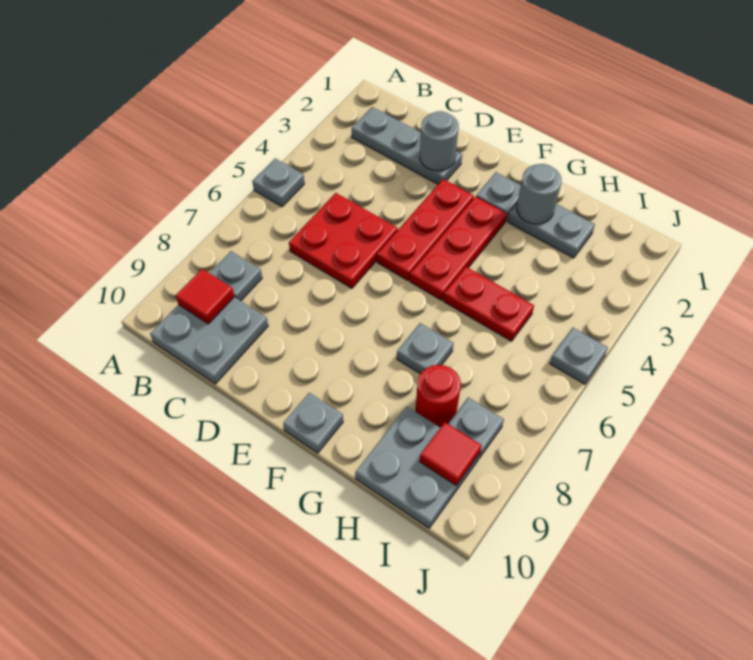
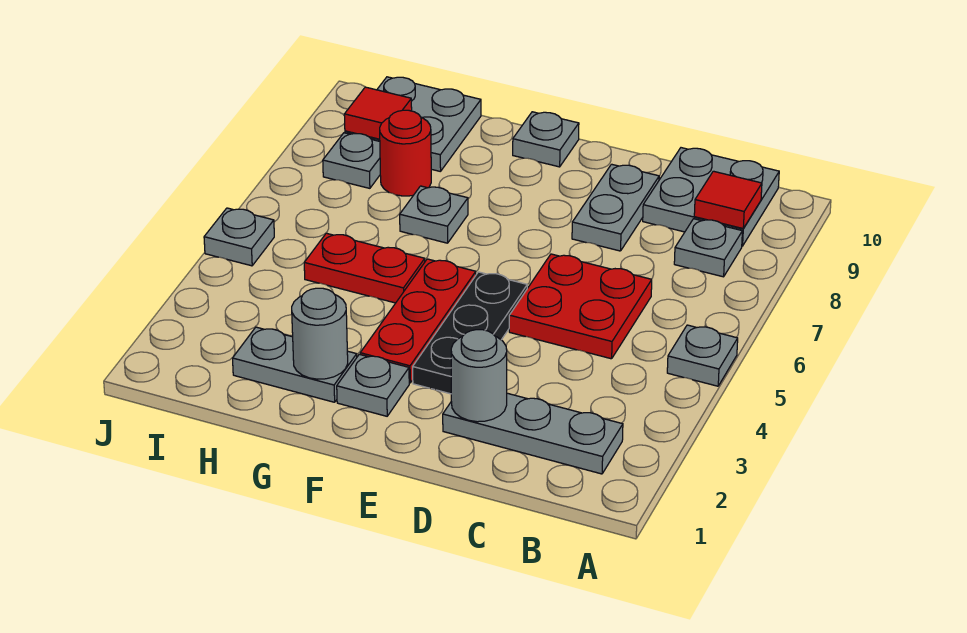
none -> grey plate D8:D9 level 1
red plate E3:E5 level 1 -> black plate E3:E5 level 1

